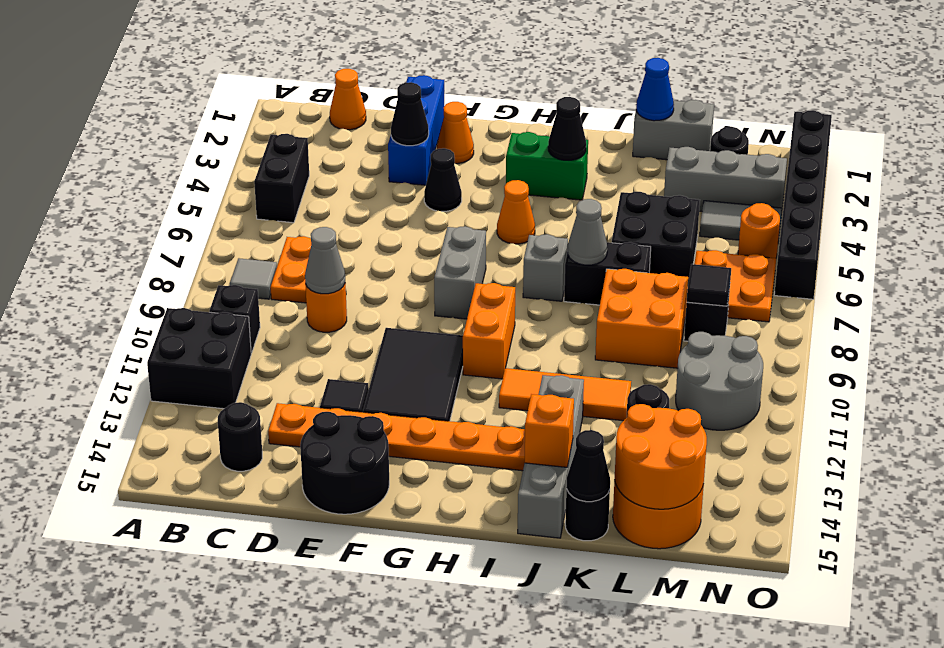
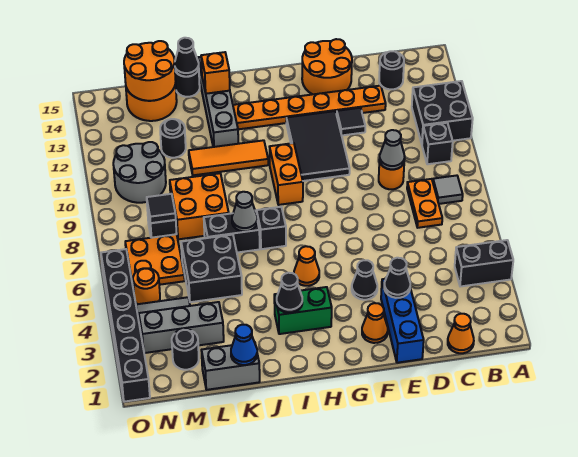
black brick B4:B5 level 1 -> black brick A4:B4 level 1
black round brick E14:F15 level 1 -> orange round brick E14:F15 level 1
grey brick G7:G8 level 1 -> none
grey brick I7 level 1 -> black brick I7 level 1

